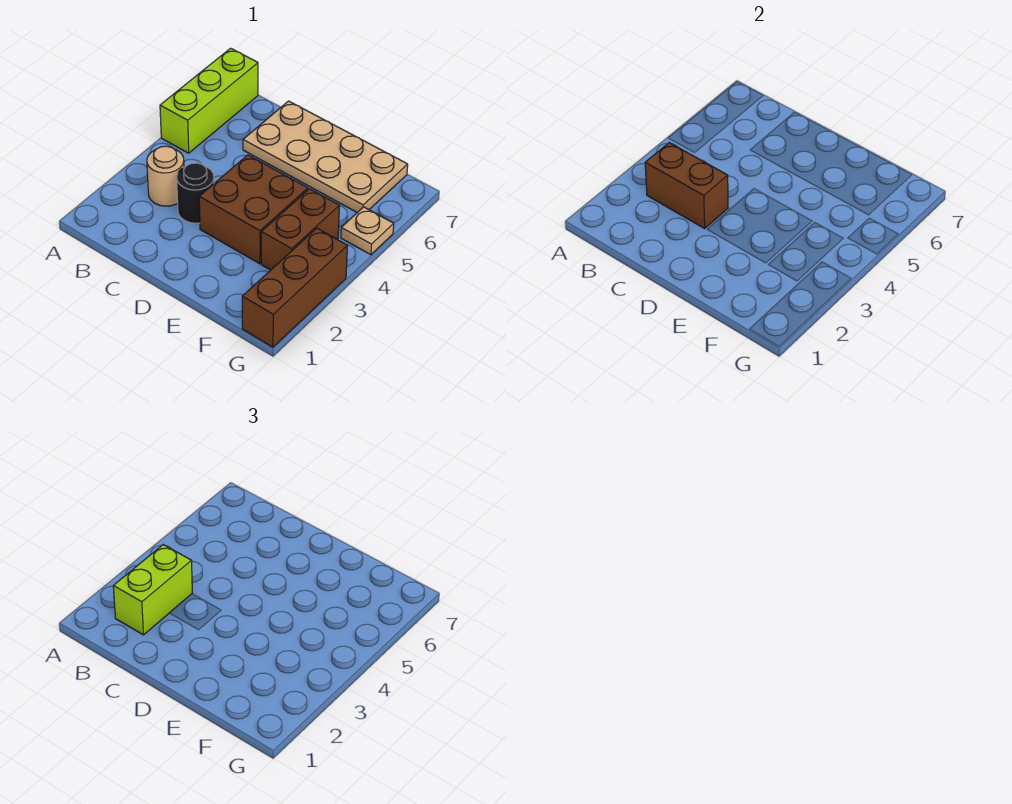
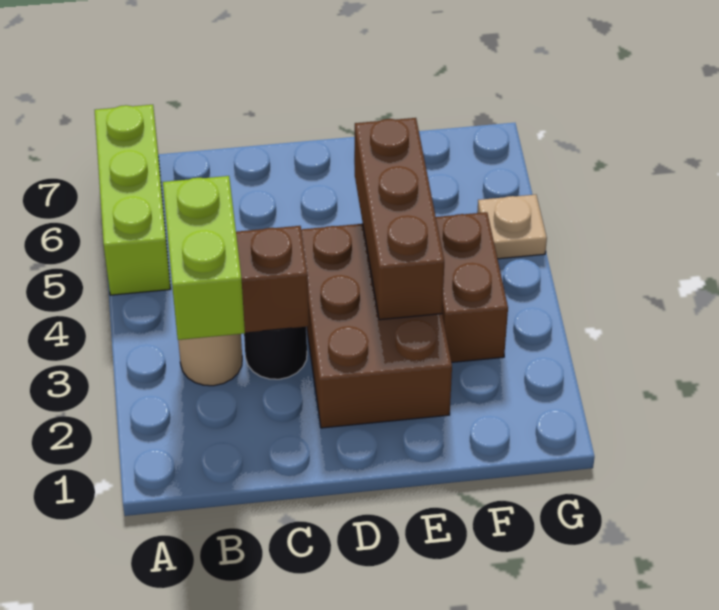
tan plate C6:F7 level 1 -> none
brown brick D3:E4 level 1 -> brown brick D2:E4 level 1
brown brick G1:G3 level 1 -> brown brick E3:E5 level 2

